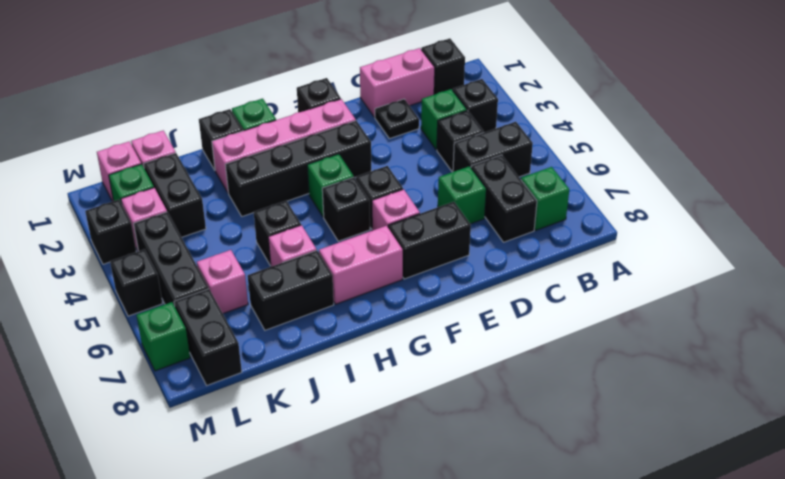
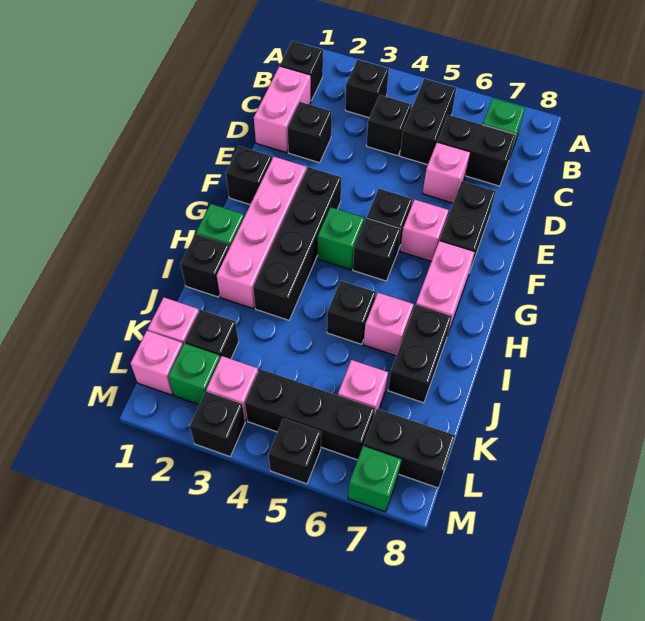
green brick C3 level 1 -> none
black plate D2 level 1 -> black brick D2 level 1
green brick D6 level 1 -> pink brick D6 level 1
black brick K2:K3 level 1 -> black brick K2 level 1

